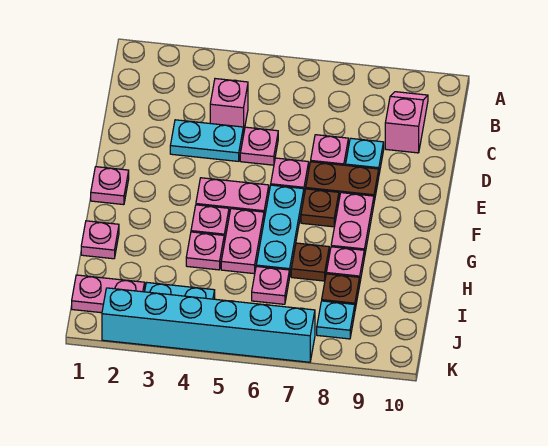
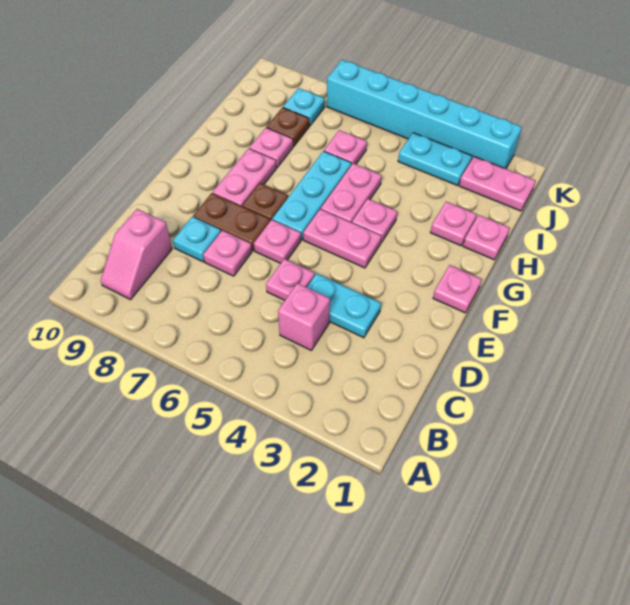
pink plate H4 level 1 -> pink plate H2 level 1
brown plate H7 level 1 -> none

